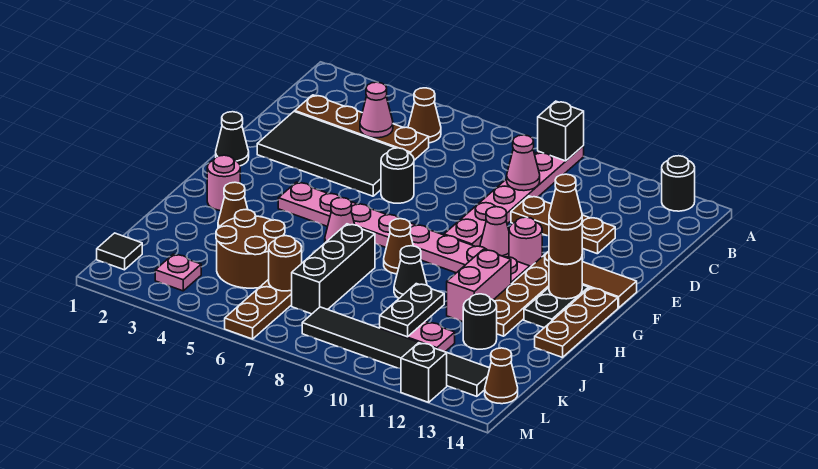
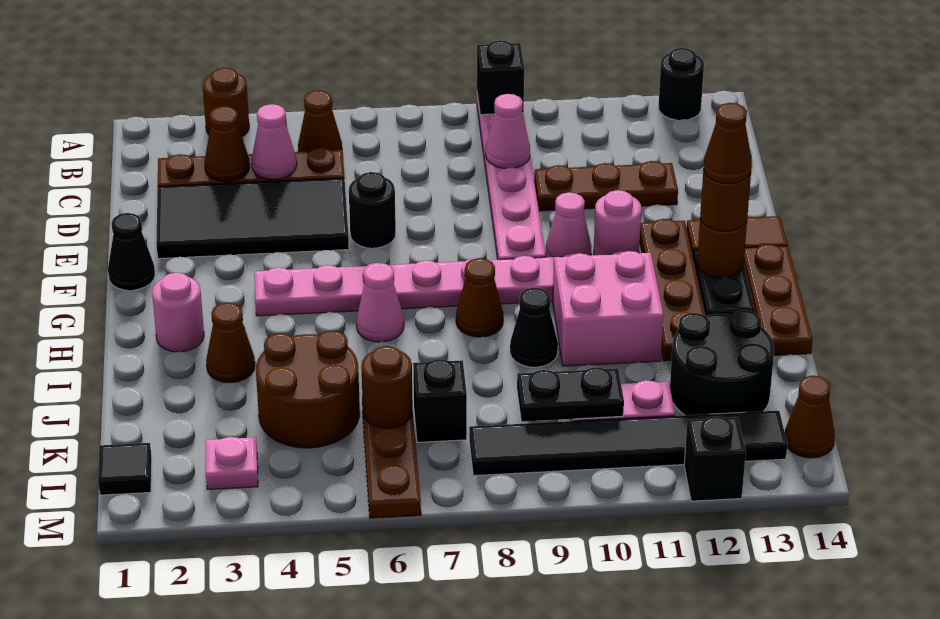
none -> brown round brick A3 level 1
none -> brown cone C3 level 2
pink brick H11:I11 level 1 -> pink brick H10:I11 level 1
black brick I7:K7 level 1 -> black brick K7 level 1
black plate J10:K10 level 2 -> black plate K9:K10 level 2
black round brick J12 level 1 -> black round brick J12:K13 level 1

